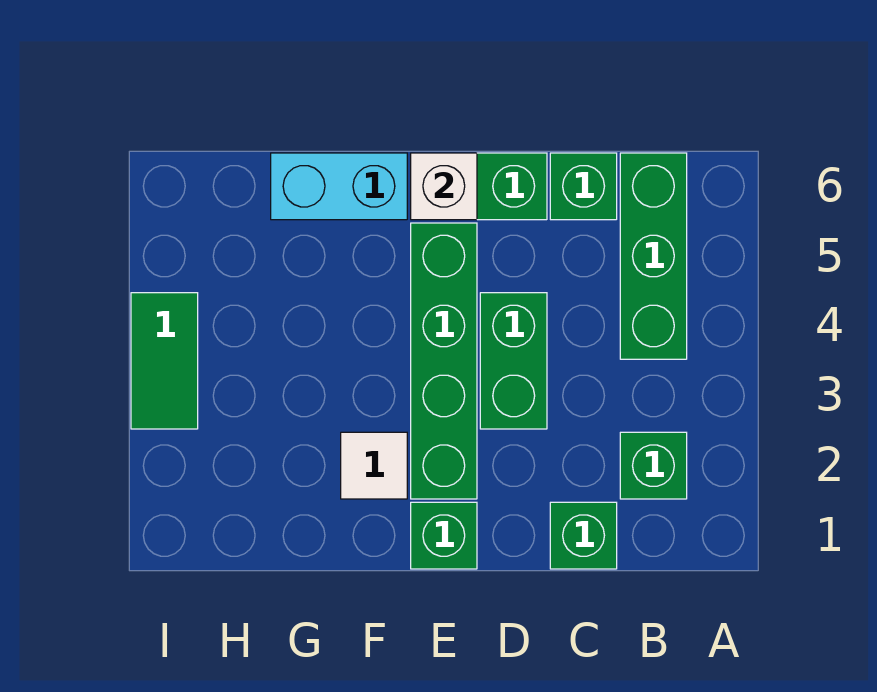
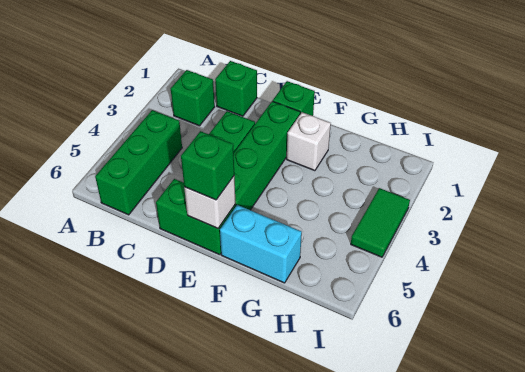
green brick C6 level 1 -> green brick E6 level 3
white tile F2 level 1 -> white brick F2 level 1

